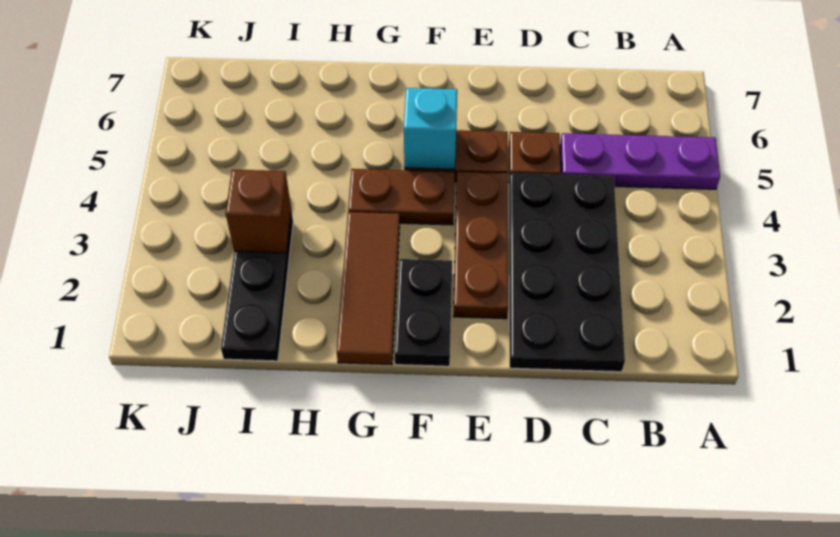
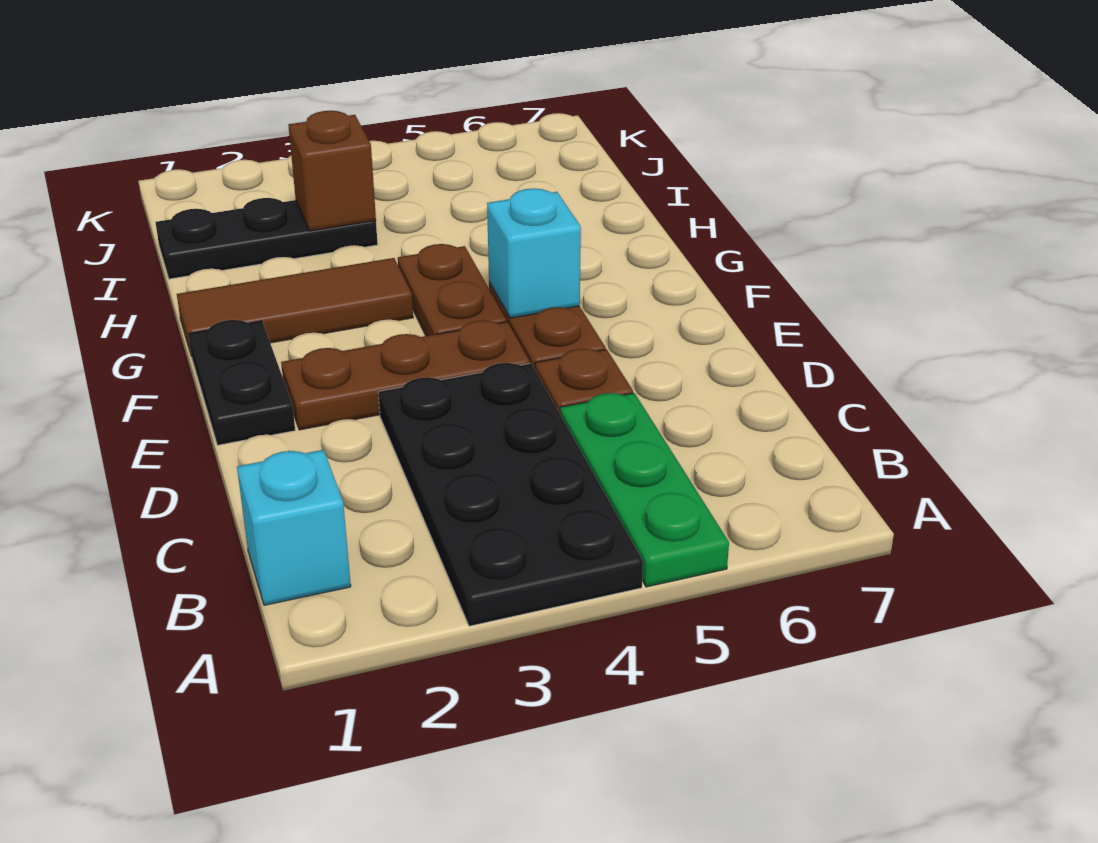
purple plate A5:C5 level 1 -> green plate A5:C5 level 1
none -> cyan brick B1 level 1
black plate C1:D4 level 1 -> black plate A3:D4 level 1
black plate F1:F2 level 1 -> black plate E1:F1 level 1

